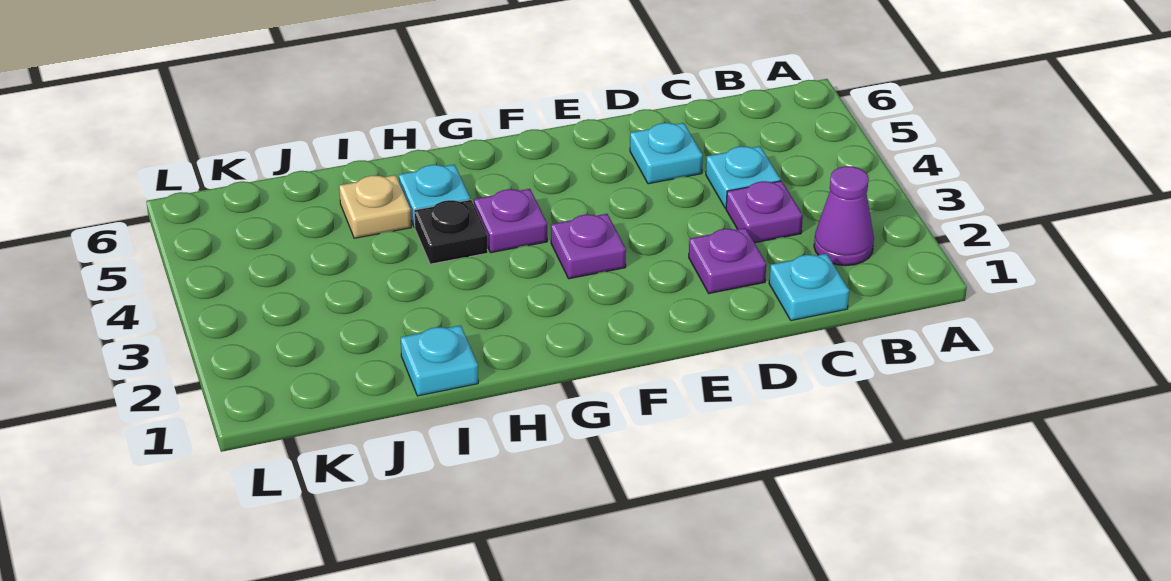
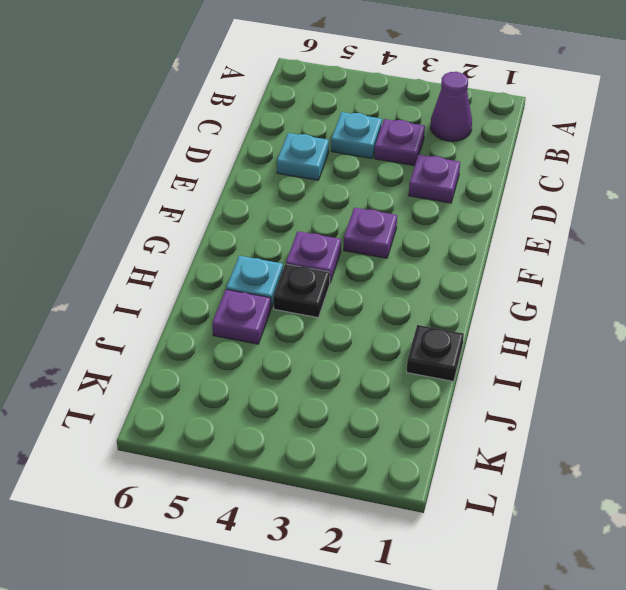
cyan plate C1 level 1 -> none
cyan plate I1 level 1 -> black plate I1 level 1
tan plate I5 level 1 -> purple plate I5 level 1

